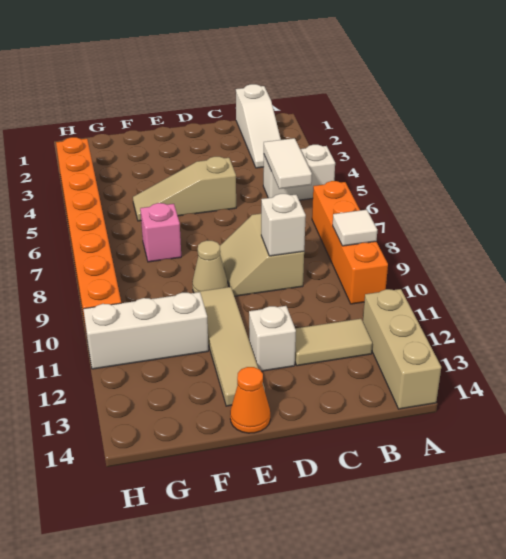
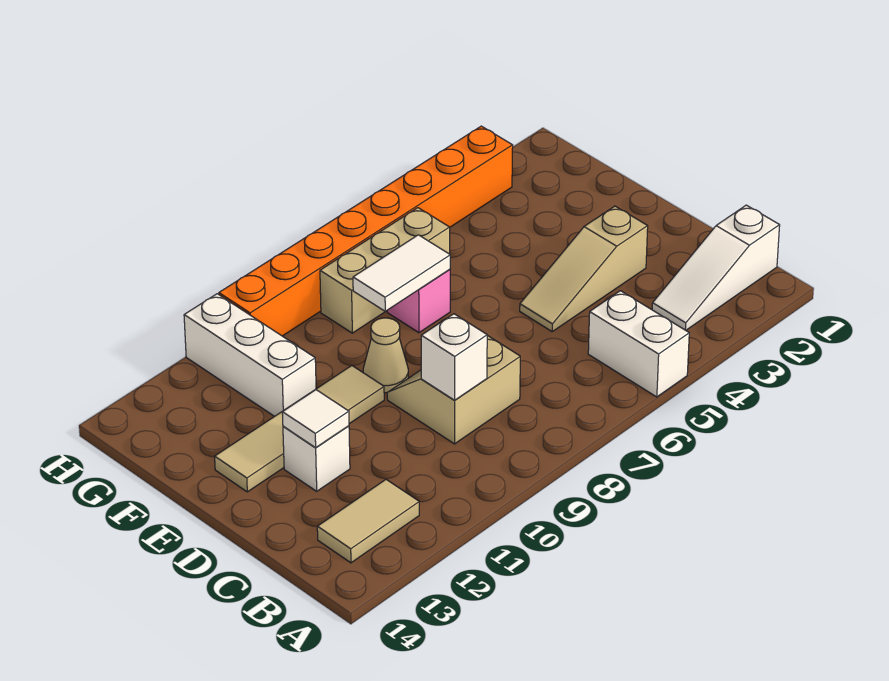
orange brick A7:A10 level 1 -> none
white tile A9 level 2 -> white tile D12 level 2
tan brick A12:A14 level 1 -> tan brick G6:G8 level 1
white tile B5:B6 level 2 -> white tile F7:F8 level 2
tan tile B12:C12 level 1 -> tan tile B12:B13 level 1
tan slope D5:F5 level 1 top D -> tan slope D3:D5 level 1 top 3
orange cone E14 level 1 -> none

